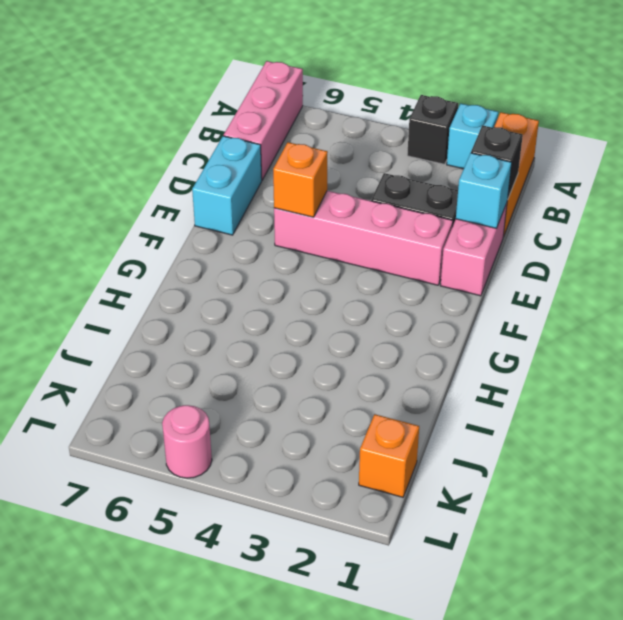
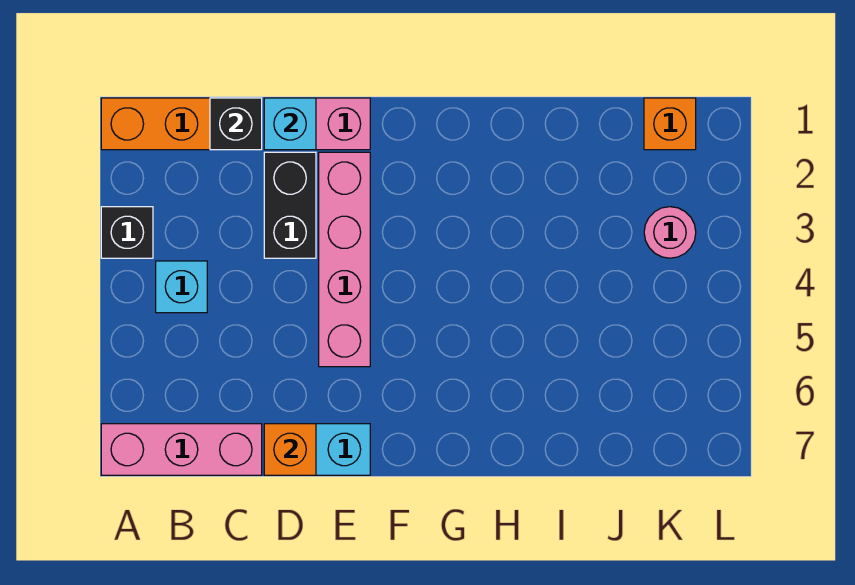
cyan brick A2 level 1 -> cyan brick B4 level 1
orange brick E5 level 2 -> orange brick D7 level 2
pink round brick L5 level 1 -> pink round brick K3 level 1

